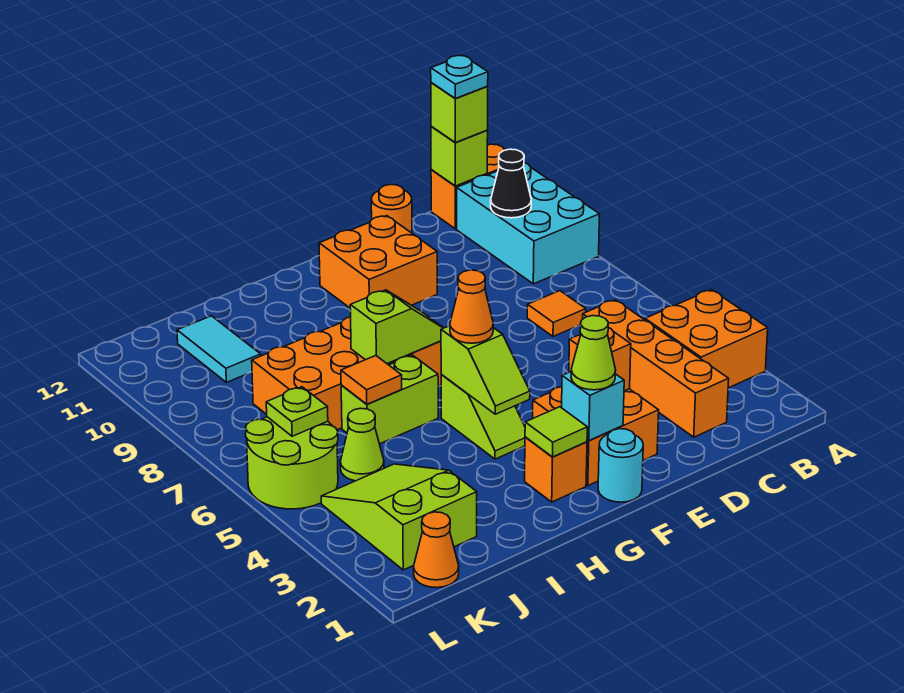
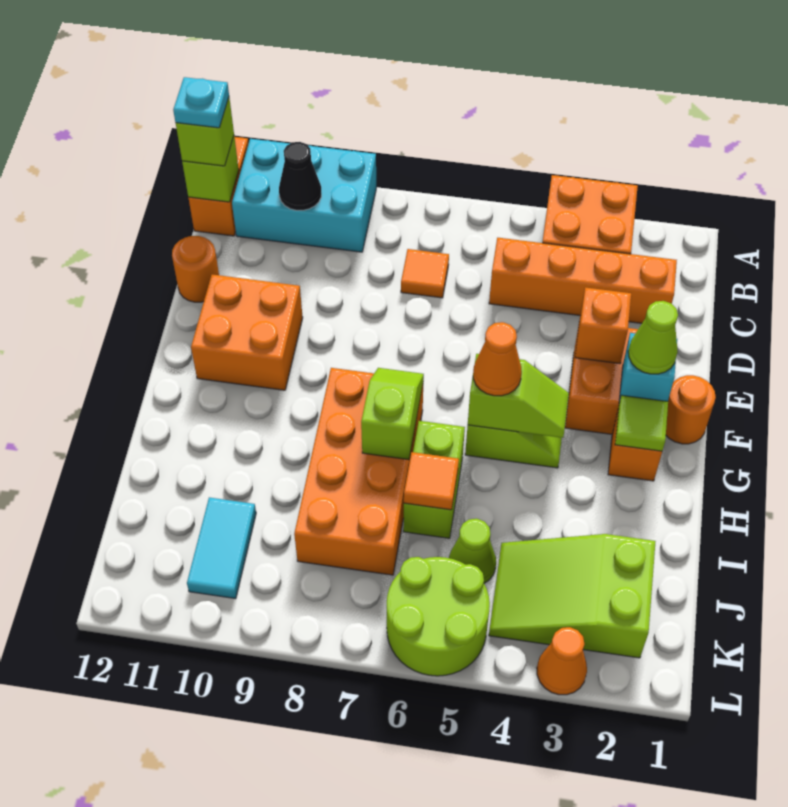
cyan round brick F1 level 1 -> orange round brick F1 level 1
cyan tile J10:J11 level 1 -> cyan tile J10:K10 level 1
orange cone K1 level 1 -> orange cone L3 level 1
lime plate K6 level 2 -> none

